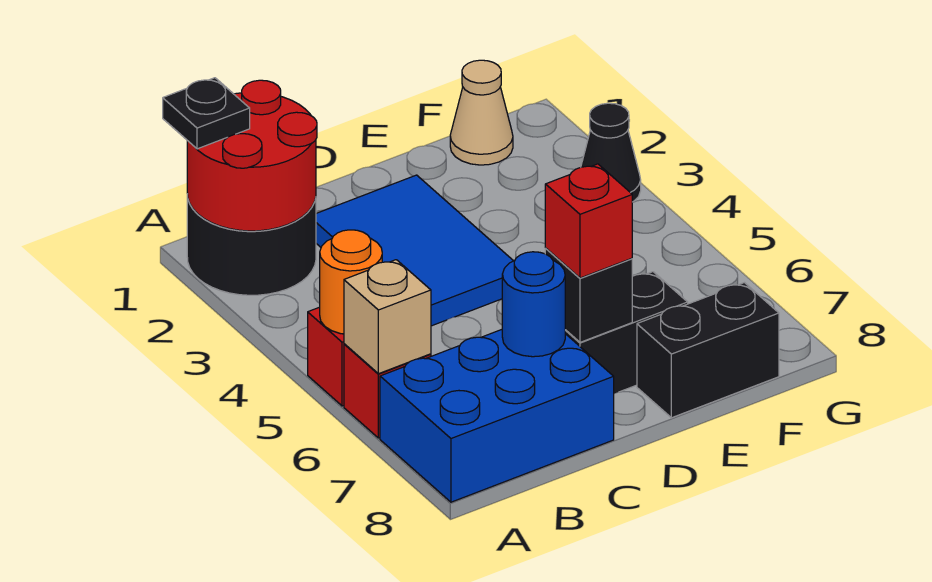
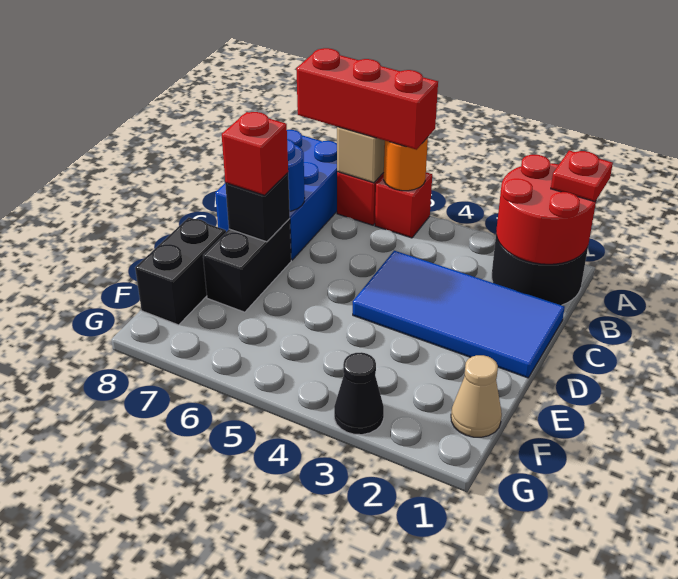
black plate A1 level 3 -> red plate A1 level 3
none -> red brick A5:A7 level 3
blue tile C2:D4 level 1 -> blue tile C1:D4 level 1

